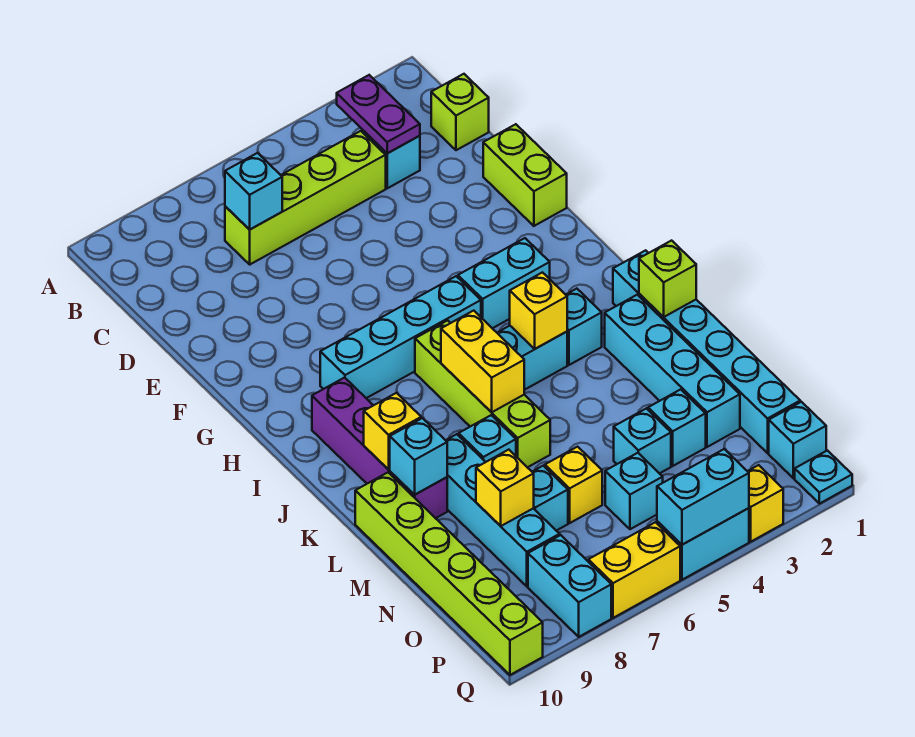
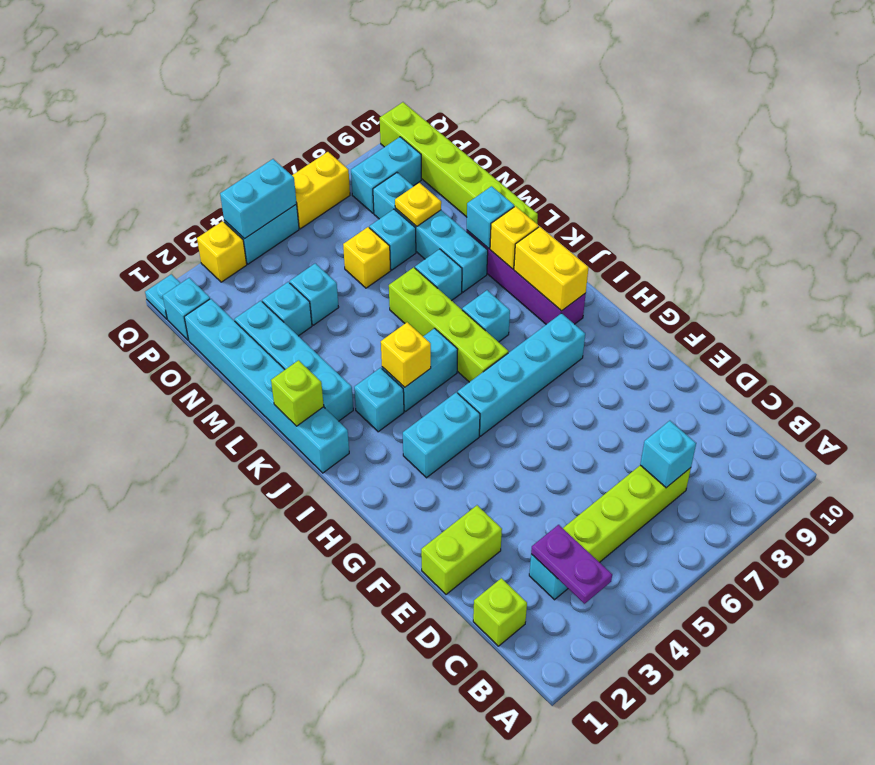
lime brick E1:F1 level 1 -> lime brick E1:E2 level 1
yellow brick J6:K6 level 2 -> yellow brick I9:J9 level 2
yellow brick N8 level 2 -> yellow plate N8 level 2
cyan brick O5 level 1 -> cyan brick J7 level 1
cyan brick P8:Q8 level 1 -> cyan brick P8:P9 level 1

